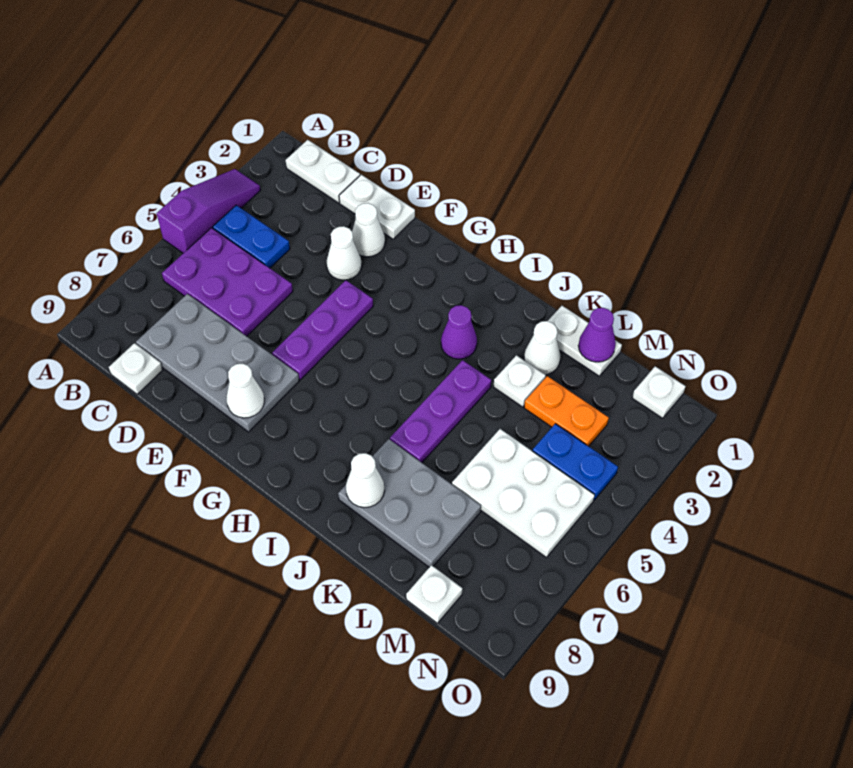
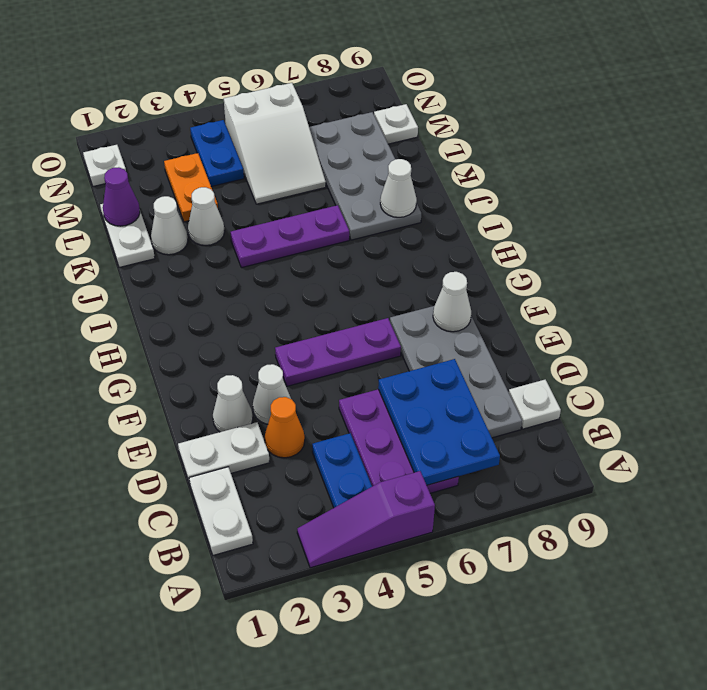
none -> blue plate B6:D7 level 2
white plate D1:E1 level 1 -> white plate D1:D2 level 1
none -> orange cone D3 level 1
purple cone I3 level 1 -> none
grey plate J7:L8 level 1 -> grey plate J7:M8 level 1
white plate K3 level 1 -> white cone K3 level 1
white plate L5:N6 level 1 -> white slope L5:N6 level 1 top N

